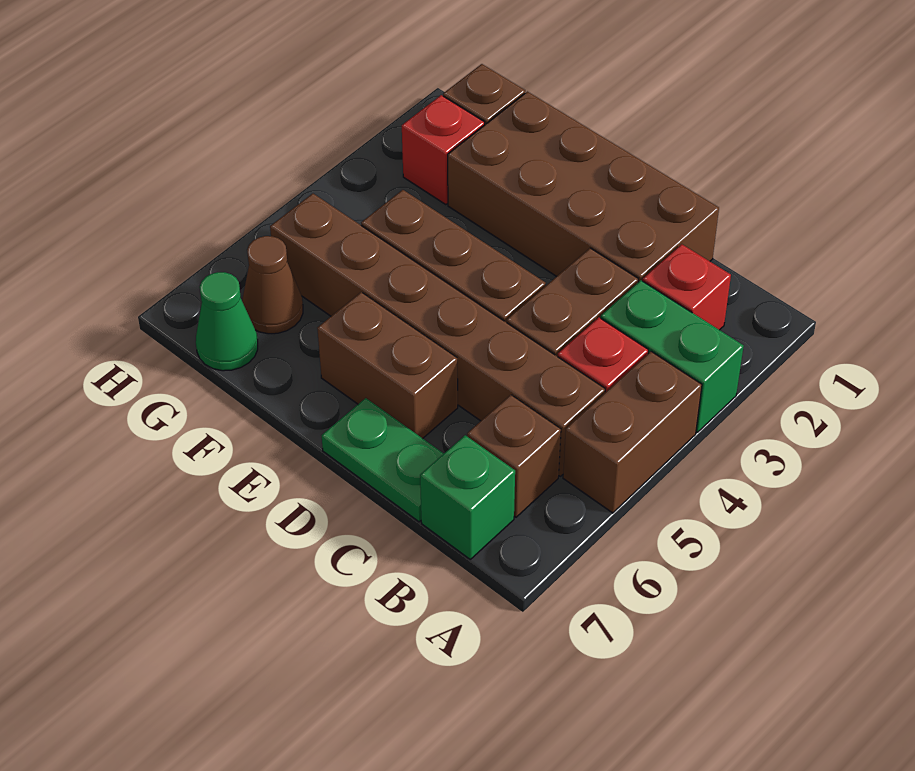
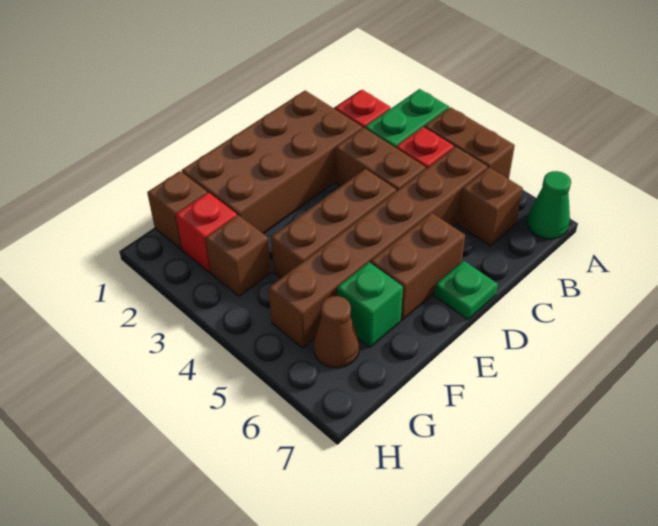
green brick B7 level 1 -> green brick F6 level 1
green plate C7:D7 level 1 -> green plate D7 level 1
none -> brown brick G3 level 1
green cone G7 level 1 -> green cone A7 level 1

